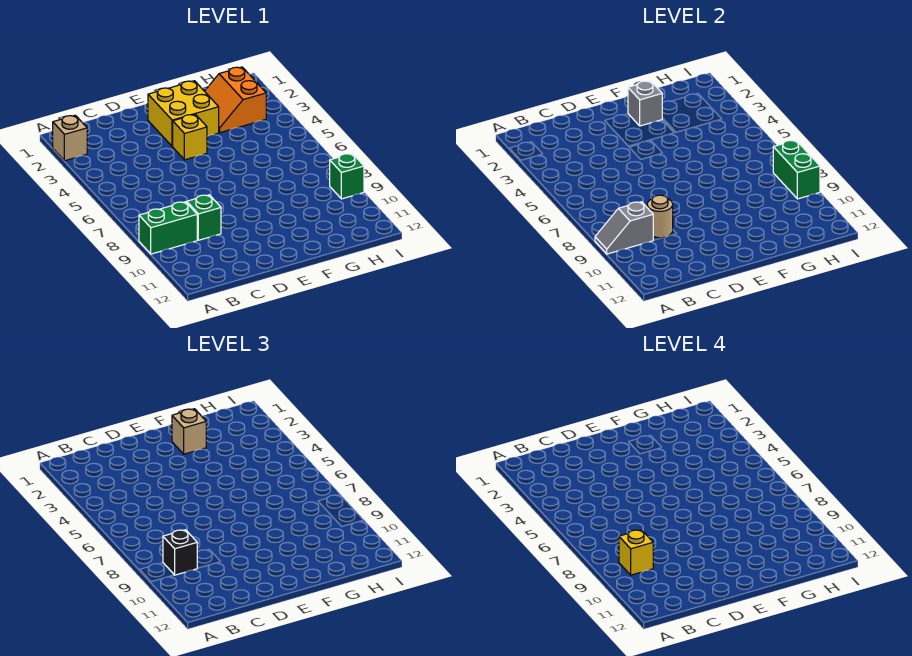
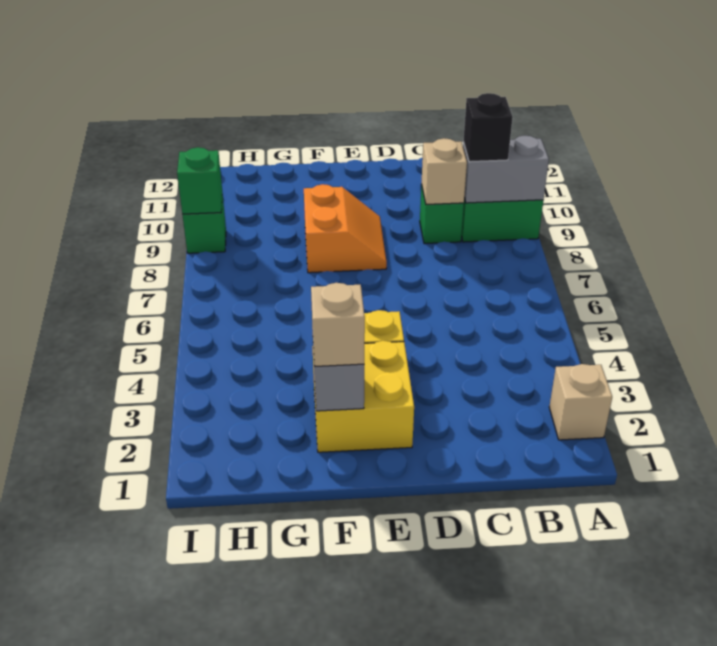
grey slope A9:B9 level 2 top B -> grey brick A9:B9 level 2
yellow brick B9 level 4 -> none
tan round brick C9 level 2 -> tan brick C9 level 2
orange slope G2:H3 level 1 top H -> orange slope E8:F9 level 1 top F
green brick I8:I9 level 2 -> green brick I9 level 2

